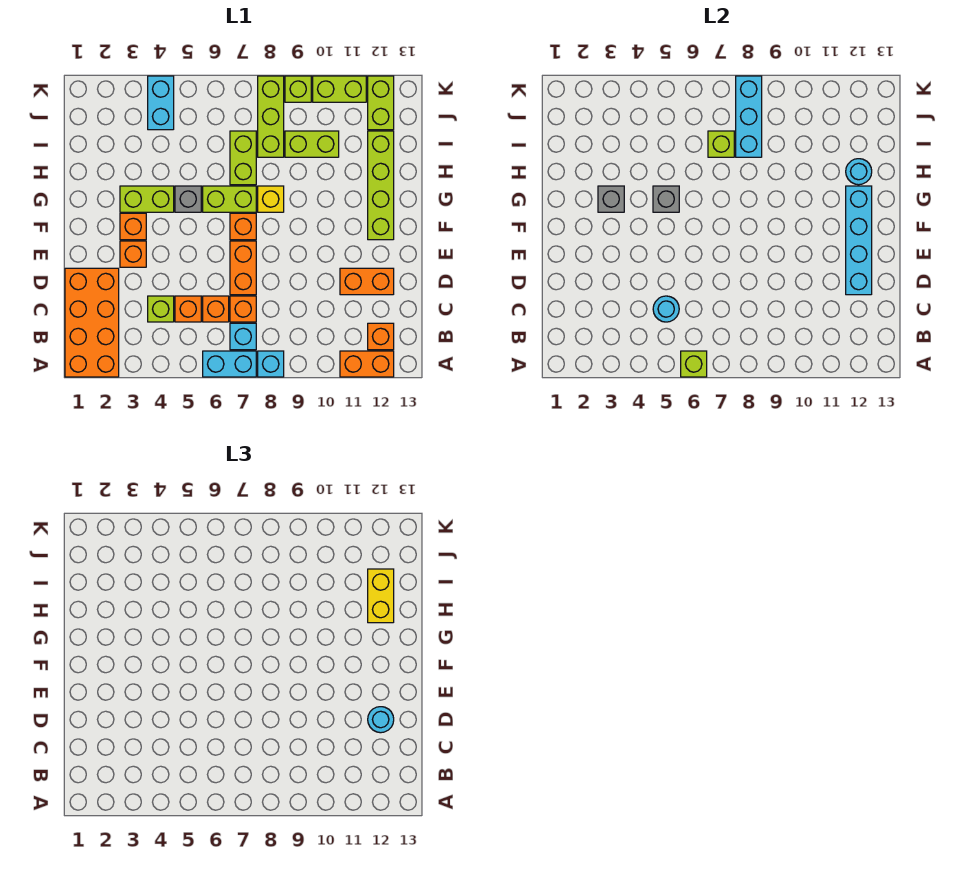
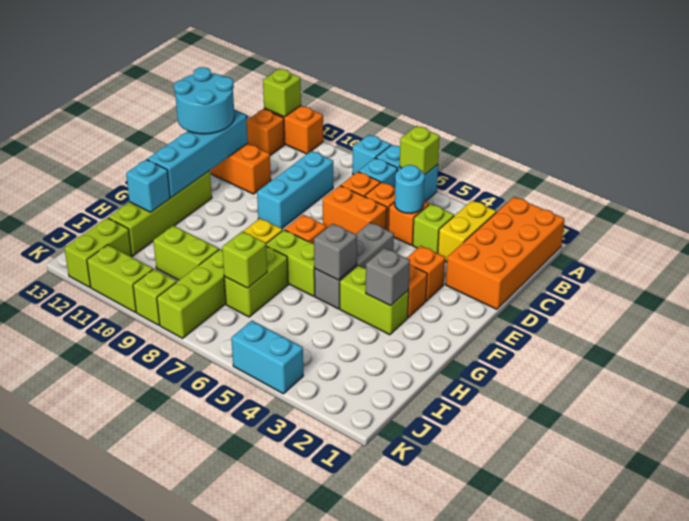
none -> lime brick A12 level 2
orange brick D7:E7 level 1 -> orange brick D6:D7 level 1
cyan round brick D12 level 3 -> cyan round brick D12:E13 level 3
grey brick G5 level 1 -> grey brick E5:G5 level 1
cyan round brick H12 level 2 -> cyan brick H12 level 2
yellow brick H12:I12 level 3 -> yellow brick B3:C3 level 1
cyan brick I8:K8 level 2 -> cyan brick C9:E9 level 1
cyan brick J4:K4 level 1 -> cyan brick K4:K5 level 1

